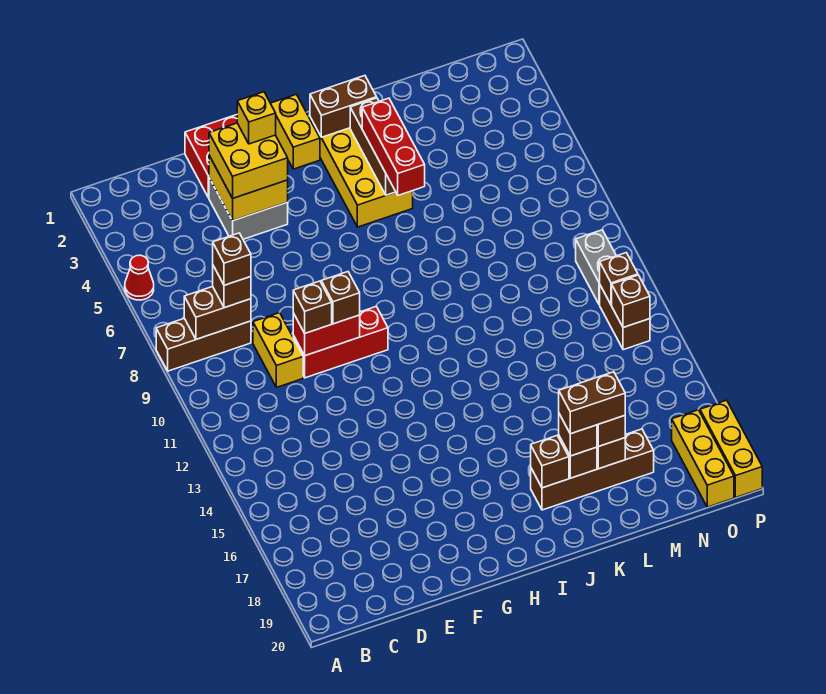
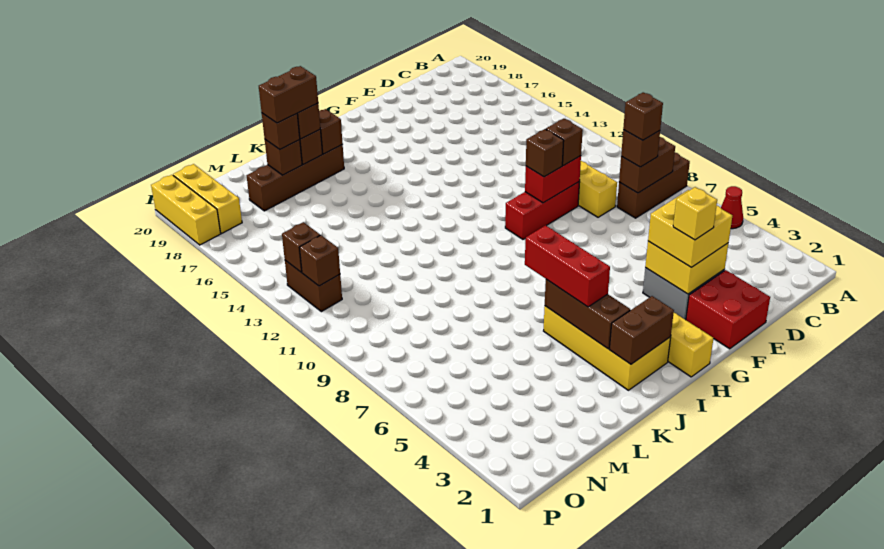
grey brick O10:O11 level 1 -> none

